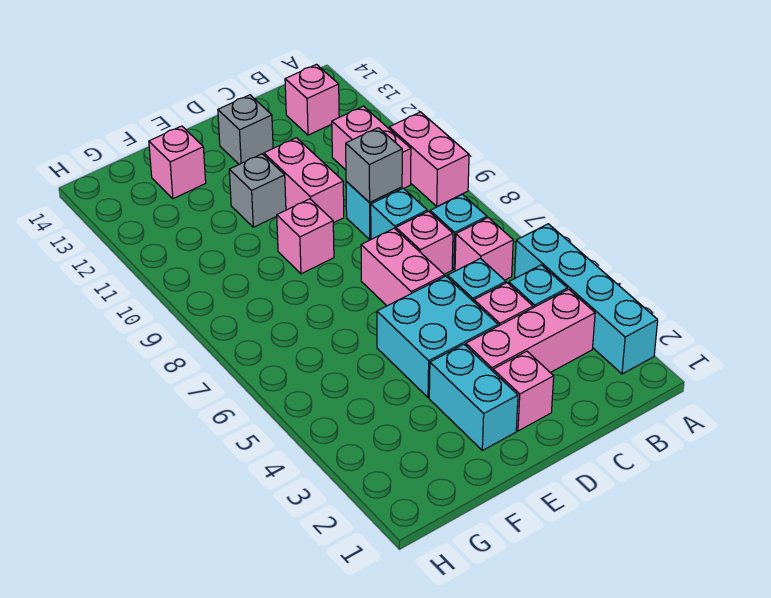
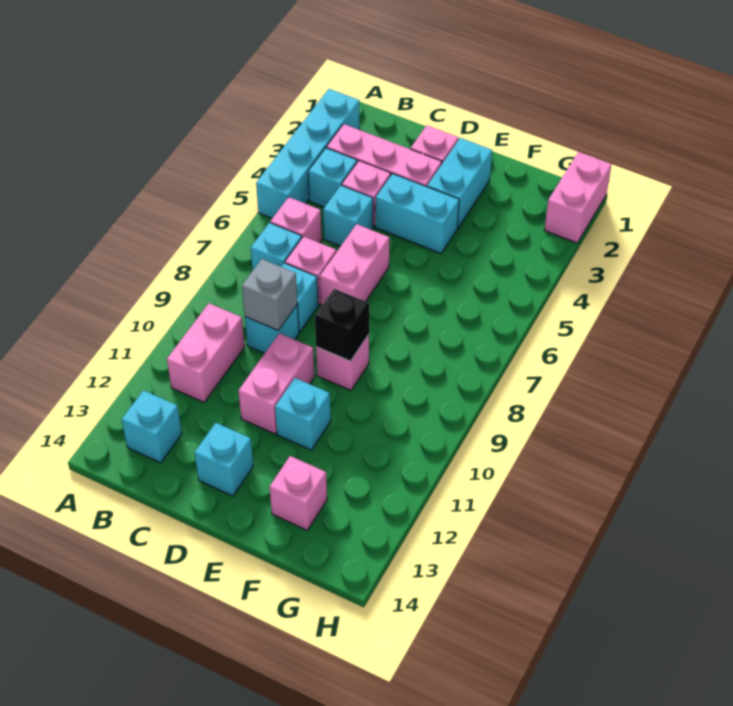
pink brick A9:A10 level 1 -> pink brick H1:H2 level 1
pink brick B13 level 1 -> cyan brick B13 level 1
cyan brick D4:E5 level 1 -> cyan brick D4:E4 level 1
grey brick D13 level 1 -> cyan brick D13 level 1
none -> black brick E9 level 2
grey brick E11 level 1 -> cyan brick E11 level 1

